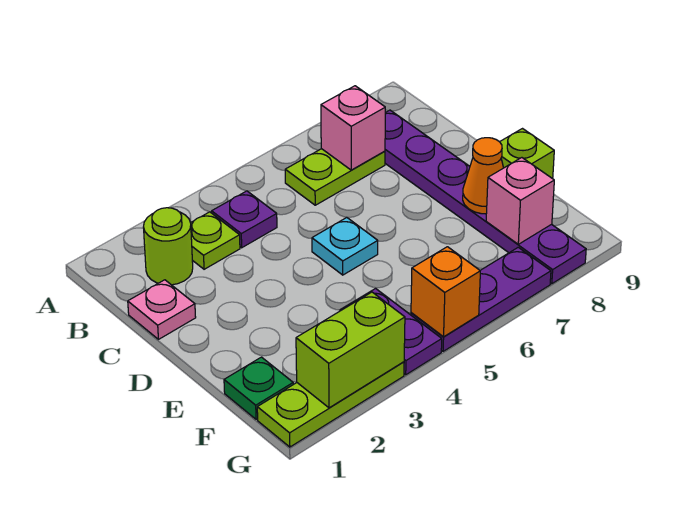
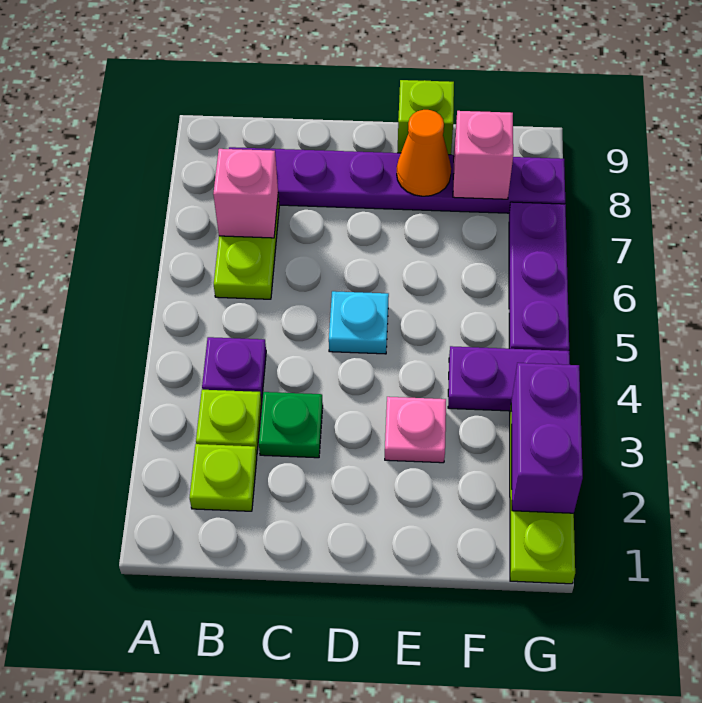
lime round brick B2 level 1 -> lime plate B2 level 1
pink plate C1 level 1 -> pink plate E3 level 1
green plate F1 level 1 -> green plate C3 level 1
lime brick G2:G3 level 2 -> purple brick G2:G3 level 2
orange brick G5 level 2 -> none

